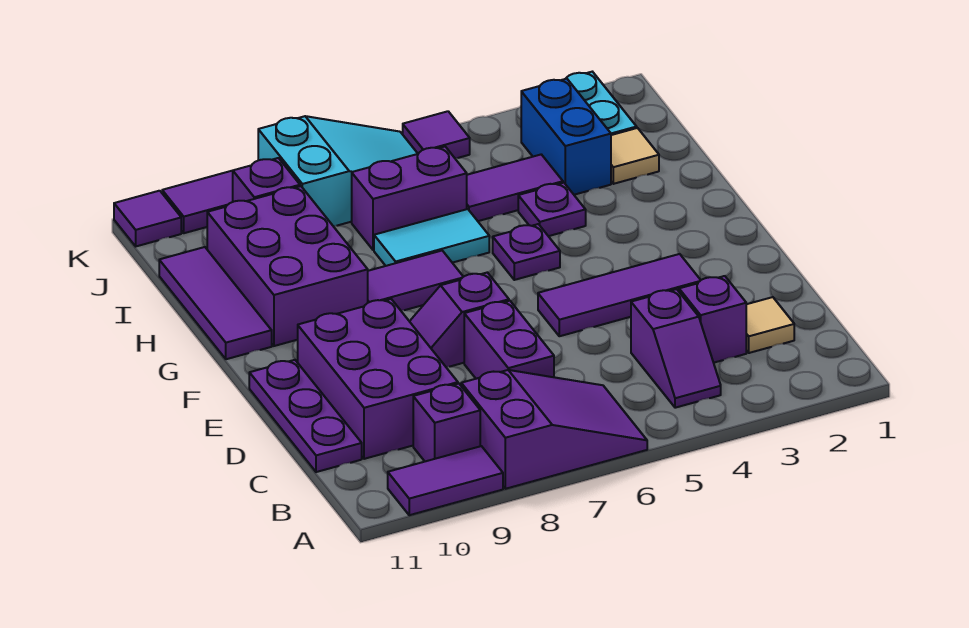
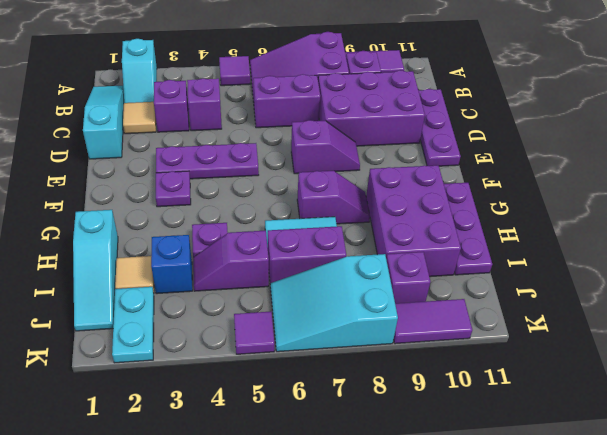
none -> cyan slope A2:B2 level 1 top A
none -> cyan slope B1:D1 level 1 top D
purple brick C7:D7 level 1 -> purple brick C6:C7 level 1
purple brick C9:E10 level 1 -> purple brick C8:D10 level 1
purple tile E3:E5 level 1 -> purple plate E3:E5 level 1
purple plate G5 level 1 -> purple plate F3 level 1
purple tile G7:G8 level 1 -> purple slope G7:G8 level 1 top 7
purple tile G11:I11 level 1 -> purple plate G11:I11 level 1
none -> cyan slope H1:J1 level 1 top H
blue brick I3:J3 level 1 -> blue brick I3 level 1
purple tile I4:I5 level 1 -> purple slope I4:I5 level 1 top 5
purple tile K11 level 1 -> purple tile A5 level 1

